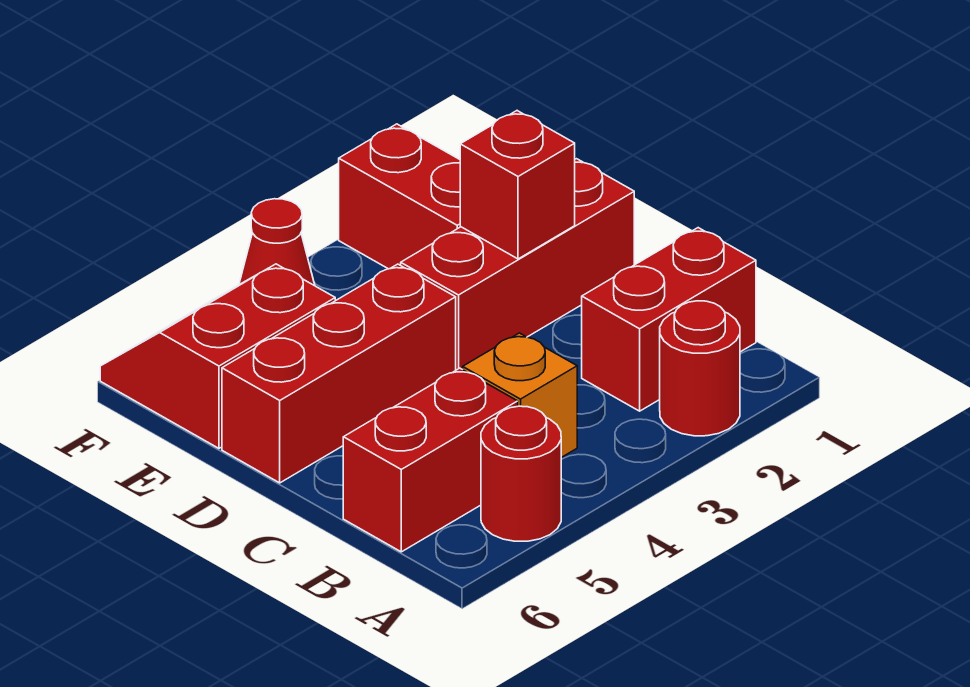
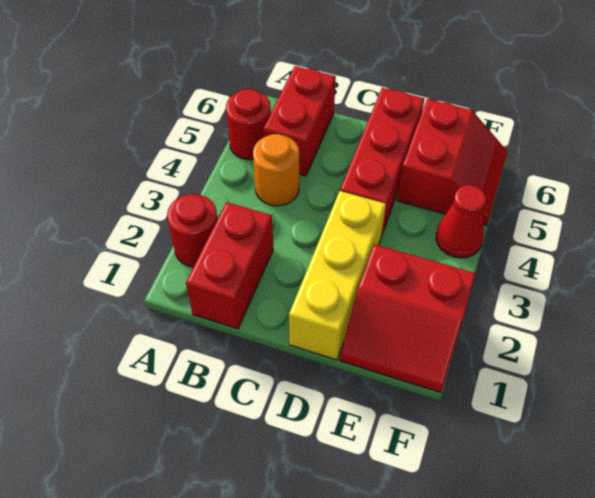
orange brick B4 level 1 -> orange round brick B4 level 1
red brick D1:D3 level 1 -> yellow brick D1:D3 level 1
red brick D2 level 2 -> none

